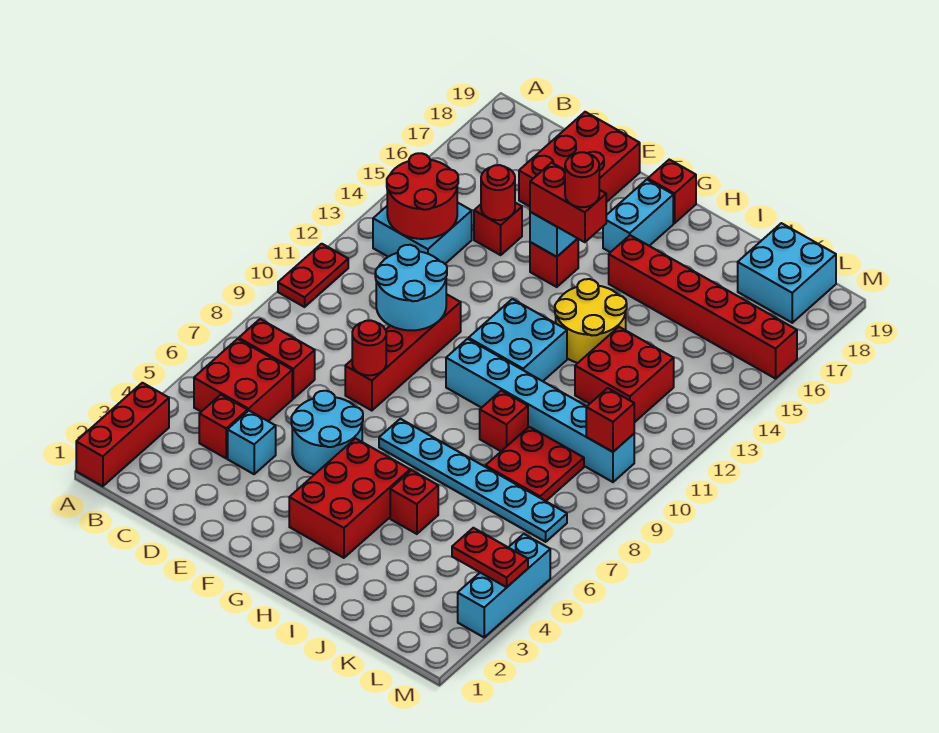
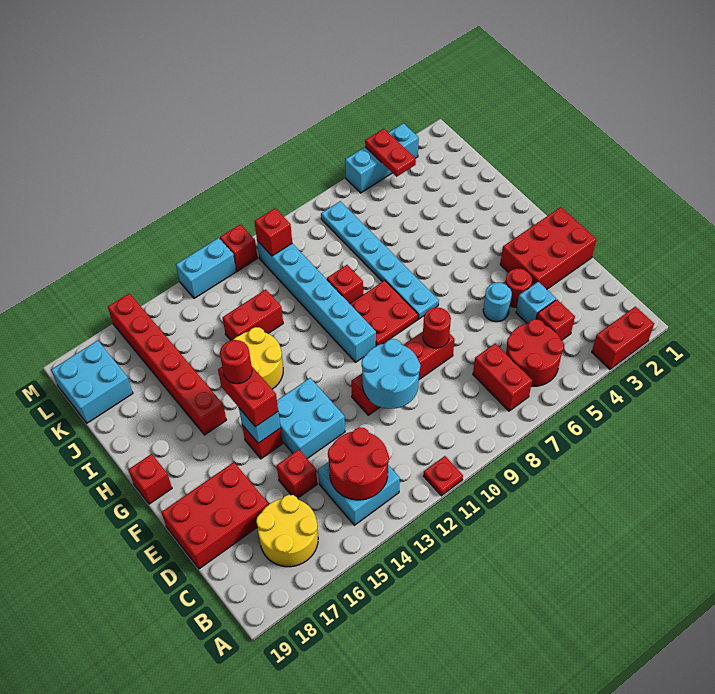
red brick A1:A3 level 1 -> red brick A2:A3 level 1
red plate A10:A11 level 1 -> red plate A11 level 1
red brick B5:C6 level 1 -> red round brick B5:C6 level 1
none -> yellow round brick B16:C17 level 1
red round brick D15 level 2 -> red round brick E4 level 1
cyan round brick E5:F6 level 1 -> cyan round brick E5 level 1
red brick G3:H5 level 1 -> red brick E1:F3 level 1
cyan brick G11:H12 level 1 -> cyan brick E13:F14 level 1
cyan brick G17:G18 level 1 -> cyan brick M12:M13 level 1
red brick I5 level 1 -> red brick M11 level 1
red plate J8:K9 level 1 -> red plate G8:H9 level 1
red brick J12:K13 level 1 -> red brick J12:J13 level 1

